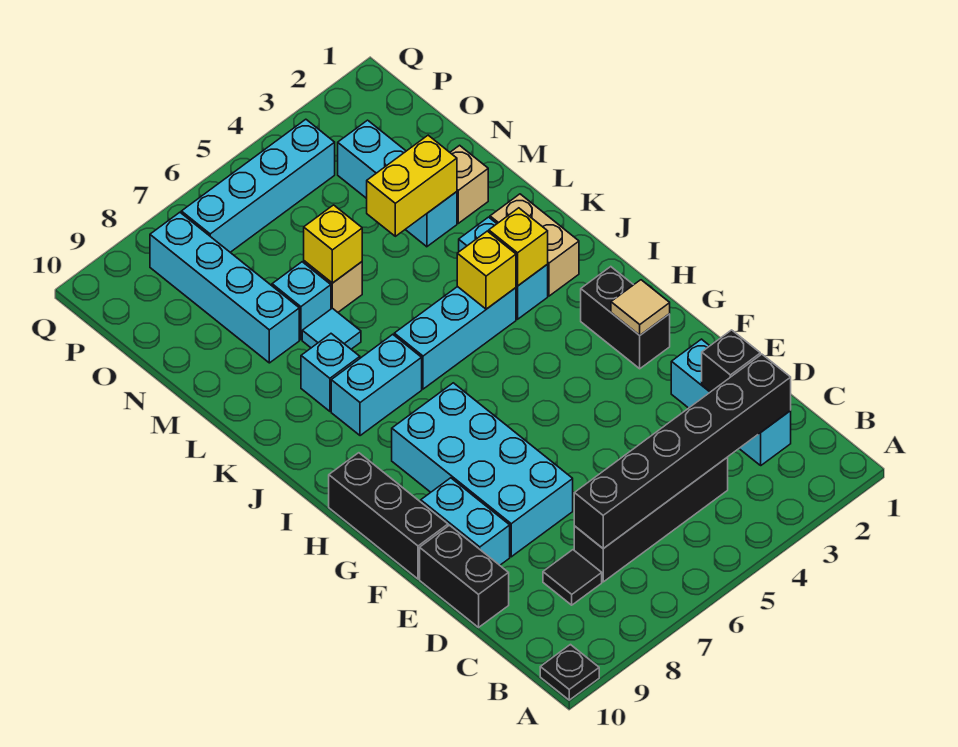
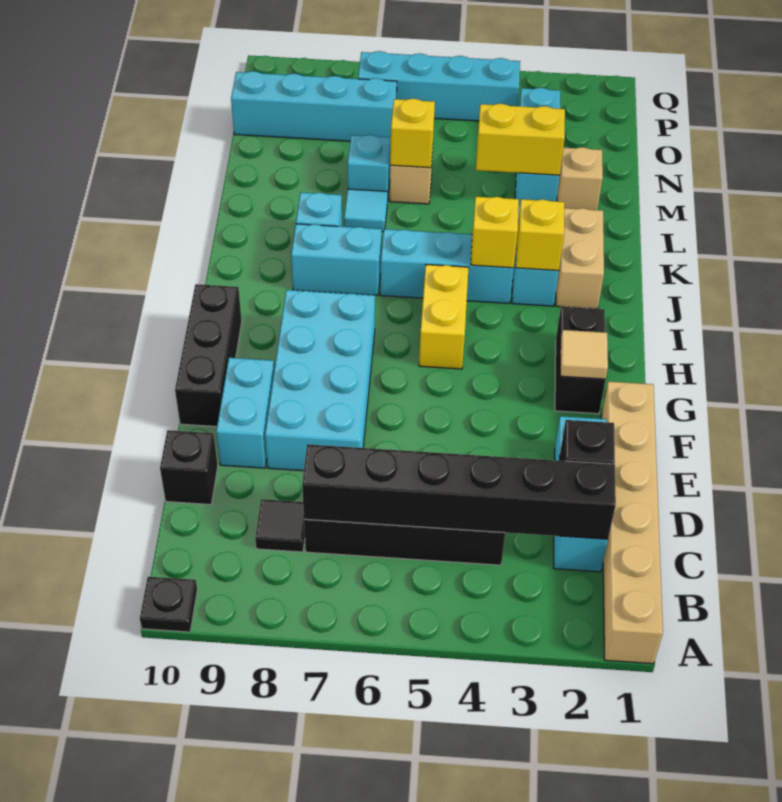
none -> tan brick A1:F1 level 1
black brick D10:E10 level 1 -> black brick D10 level 1
none -> yellow brick H5:I5 level 1
cyan brick M8:P8 level 1 -> cyan brick O7:O10 level 1

